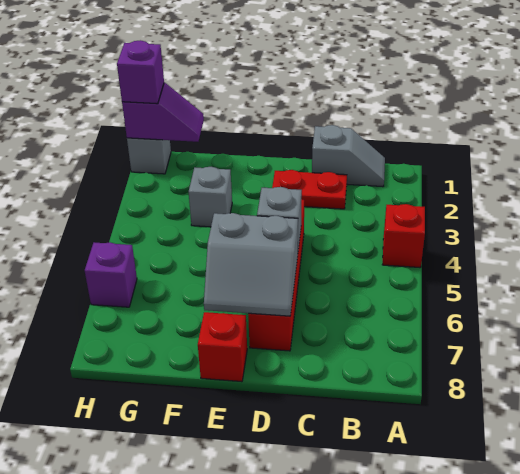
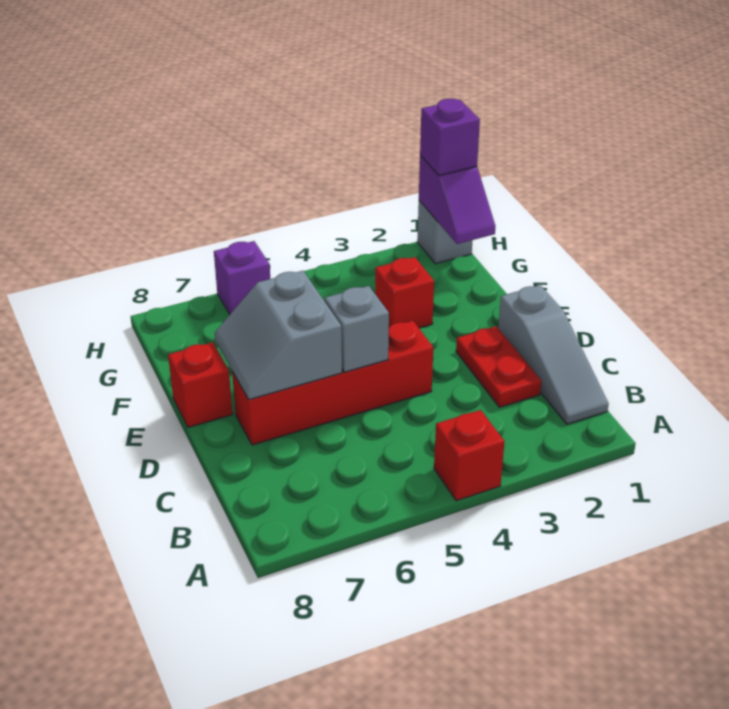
grey slope B1:C1 level 1 top C -> grey slope B1:D1 level 1 top D
grey brick F3 level 1 -> red brick F3 level 1

